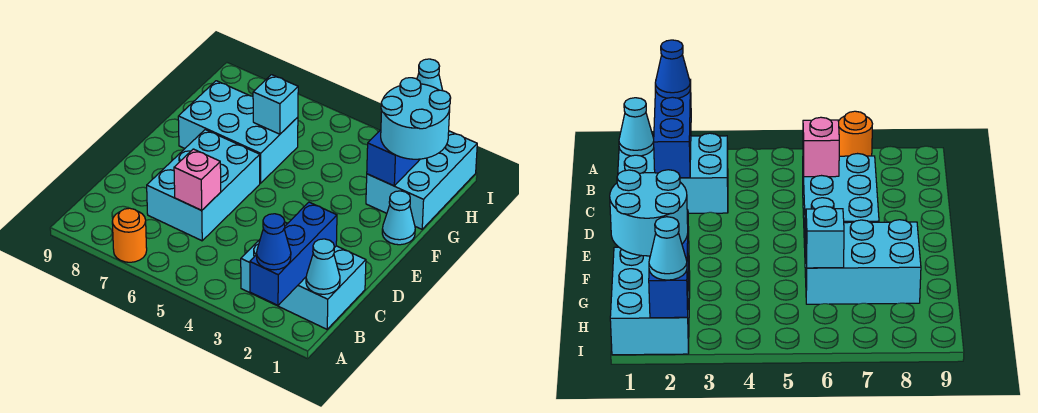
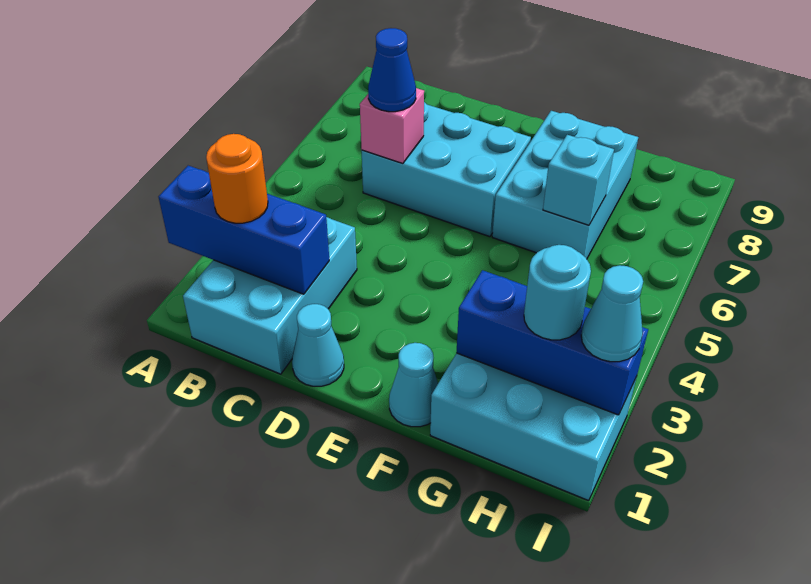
blue cone A2 level 3 -> blue cone C6 level 3
orange round brick A7 level 1 -> orange round brick B2 level 3
cyan cone B1 level 2 -> cyan cone D1 level 1
cyan round brick G1:H2 level 3 -> cyan round brick H2 level 3

